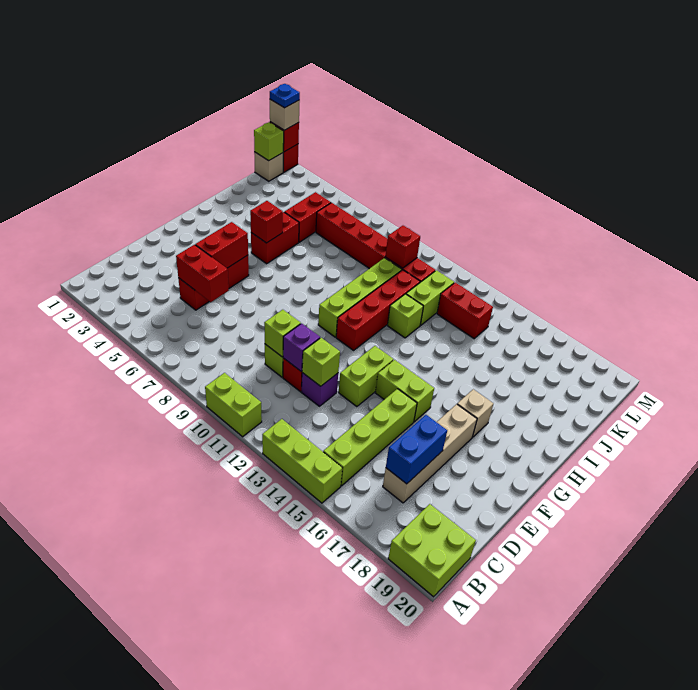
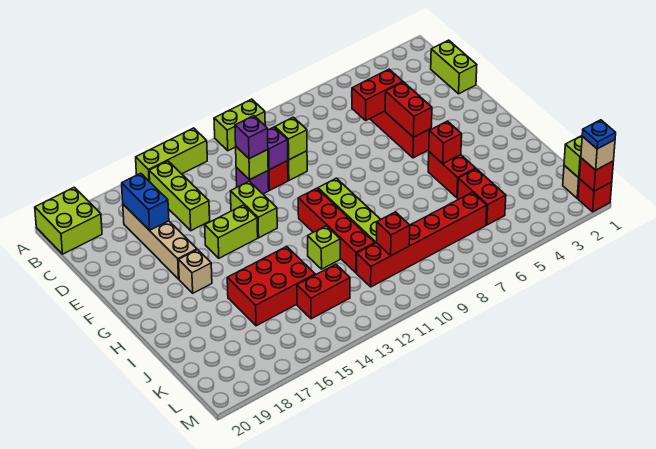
lime brick B15:E15 level 1 -> lime brick B15:D15 level 1
none -> purple brick D12 level 3
none -> red brick I14:J16 level 1
lime brick J12:K12 level 1 -> lime brick C1:D1 level 1

